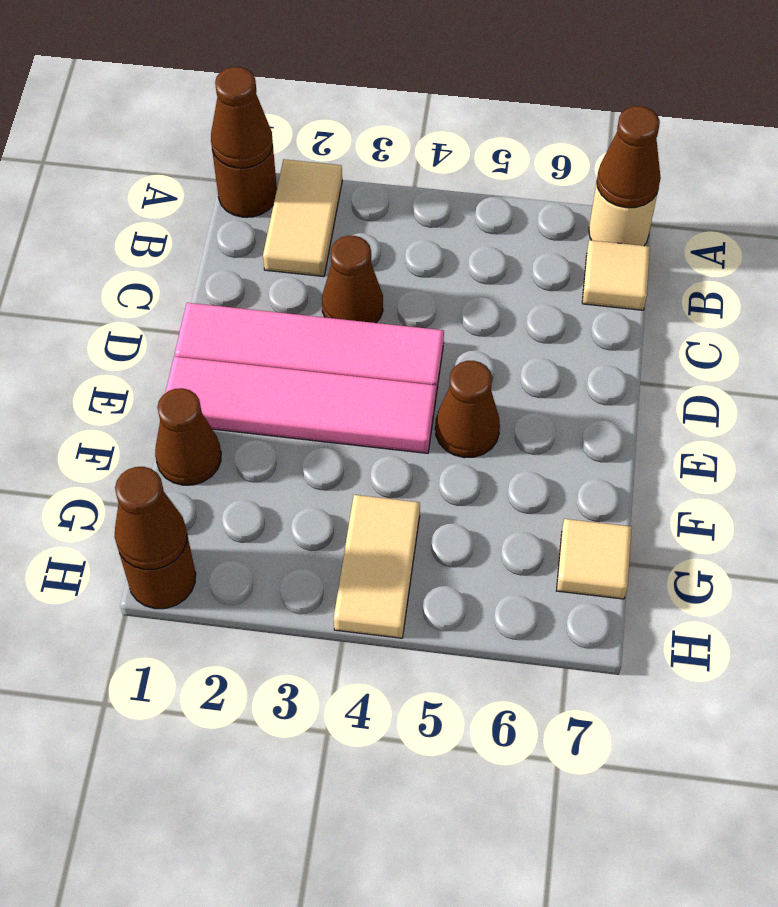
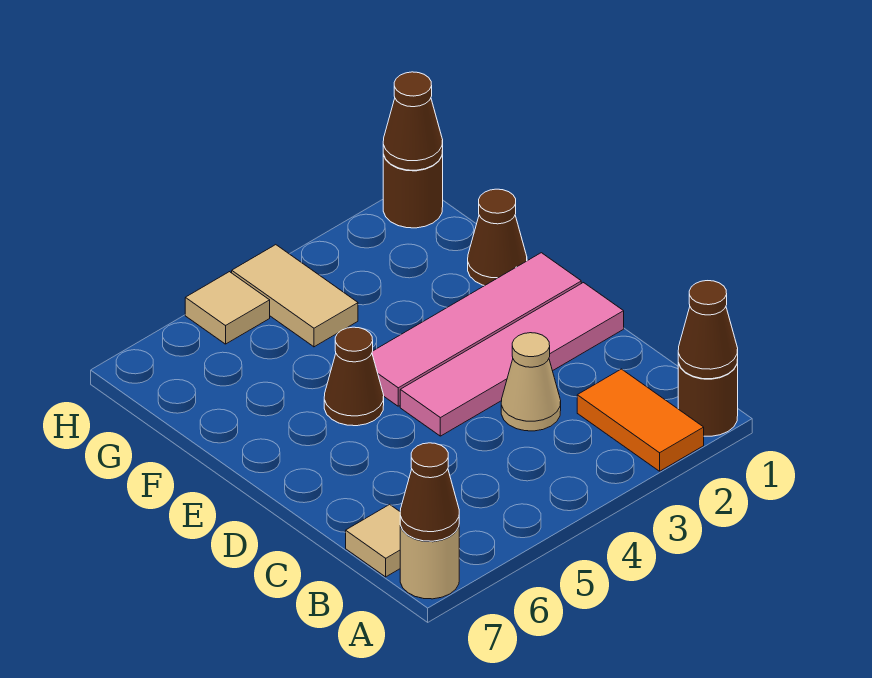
tan tile A2:B2 level 1 -> orange tile A2:B2 level 1
brown cone C3 level 1 -> tan cone C3 level 1
tan tile G7 level 1 -> tan tile H5 level 1

